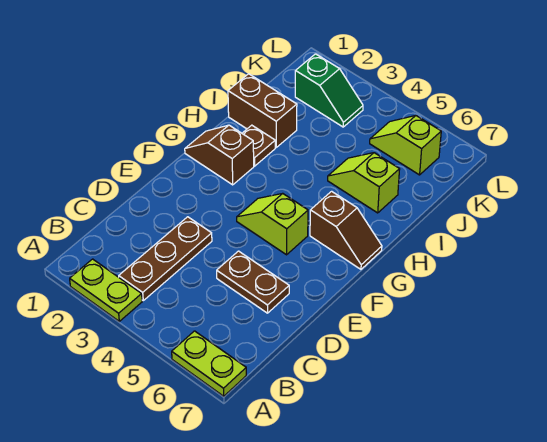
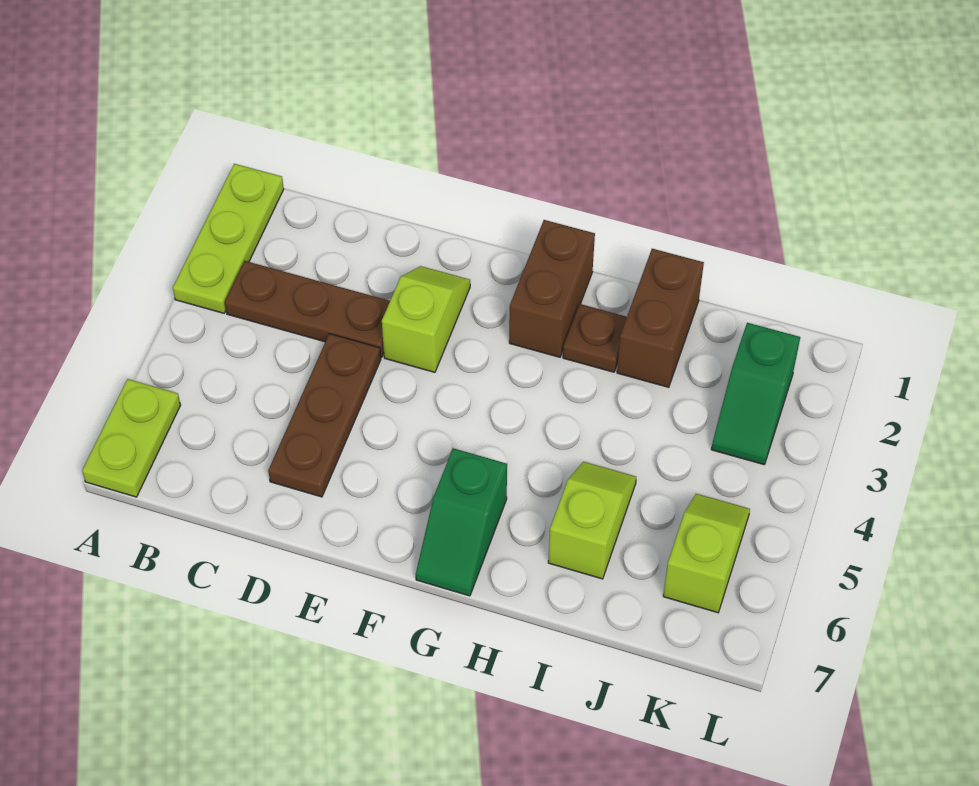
lime plate A2:A3 level 1 -> lime plate A1:A3 level 1
brown plate D5:D6 level 1 -> brown plate D4:D6 level 1
lime slope F4:F5 level 1 top 5 -> lime slope E2:E3 level 1 top 3
brown slope G1:G2 level 1 top 2 -> brown brick G1:G2 level 1
brown slope G6:G7 level 1 top 6 -> green slope G6:G7 level 1 top 6

